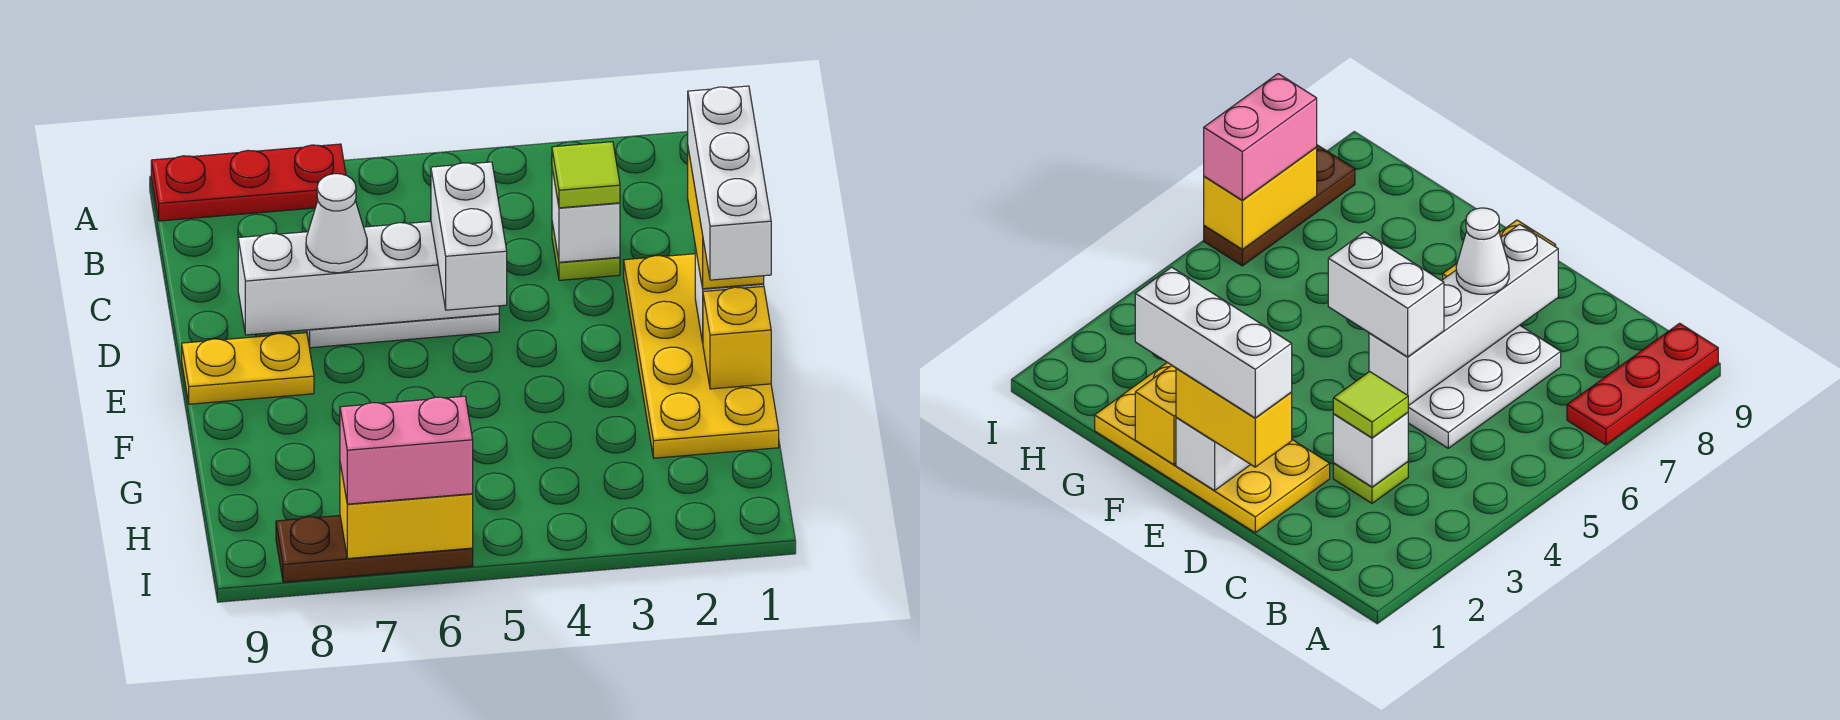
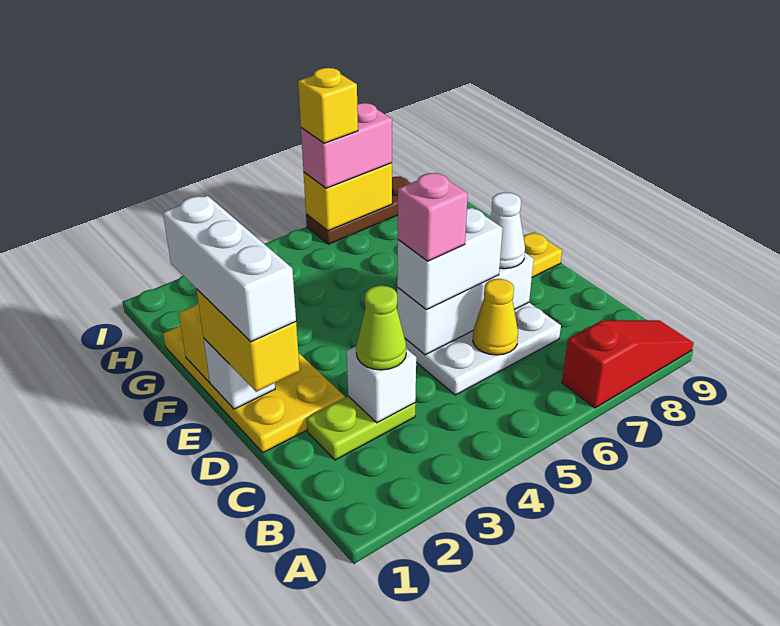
red plate A7:A9 level 1 -> red slope A7:A9 level 1 top 7
lime plate C3 level 1 -> lime plate C2:C3 level 1
lime tile C3 level 3 -> lime cone C3 level 3
none -> yellow cone C6 level 2
white brick D5:D8 level 2 -> white brick D5:D7 level 2
white brick D5:E5 level 3 -> white brick D5:D6 level 3
none -> pink brick D5 level 4
none -> yellow brick I6 level 4

